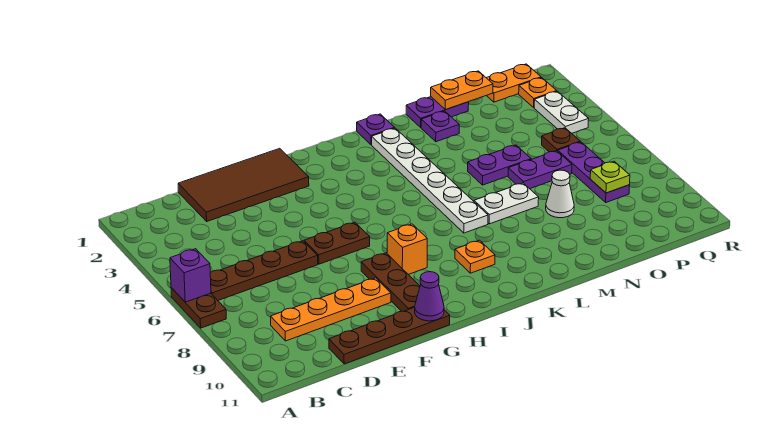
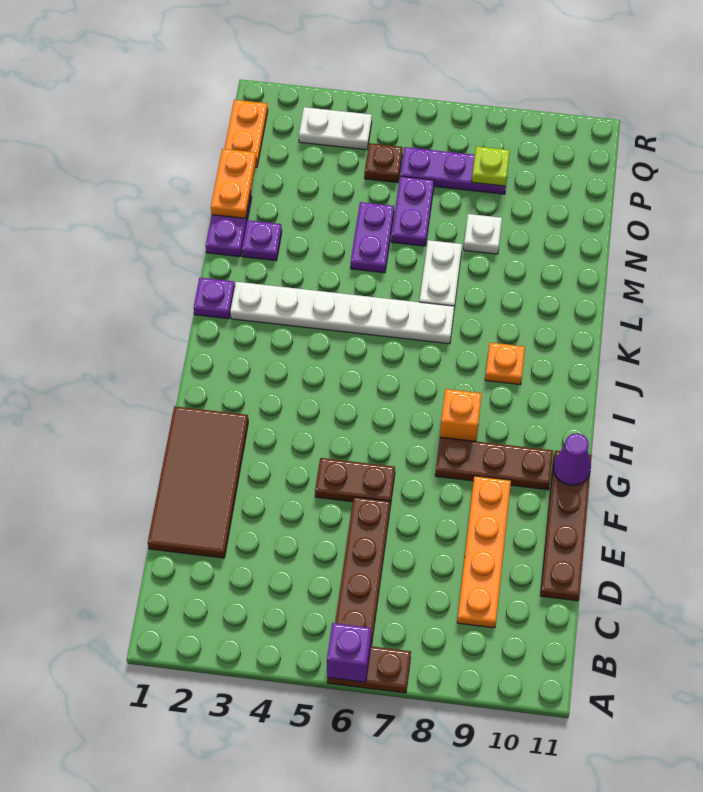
brown plate F6:G6 level 1 -> brown plate F5:F6 level 1
white cone N8 level 1 -> white plate N8 level 1
orange plate Q2 level 1 -> none

